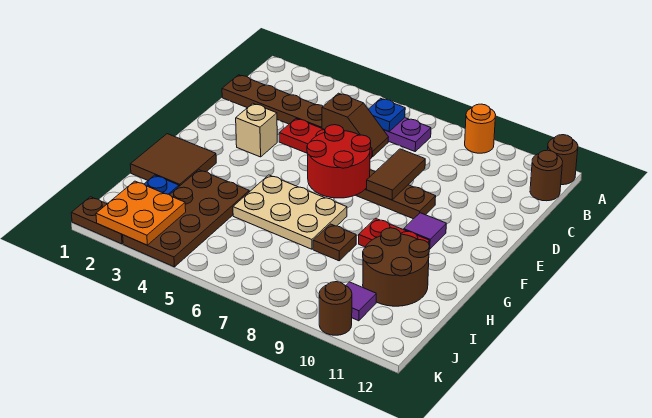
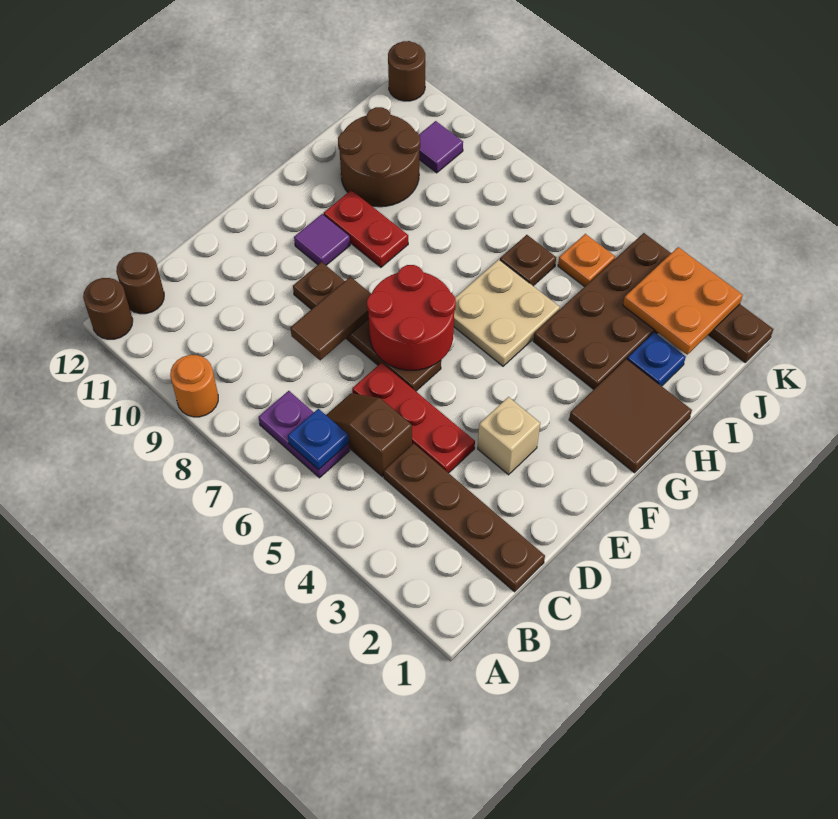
tan plate G5:H7 level 1 -> tan plate G5:H6 level 1
brown plate H8 level 1 -> brown plate I6 level 1
none -> orange plate J5 level 1
brown round brick K10 level 1 -> brown round brick K12 level 1

